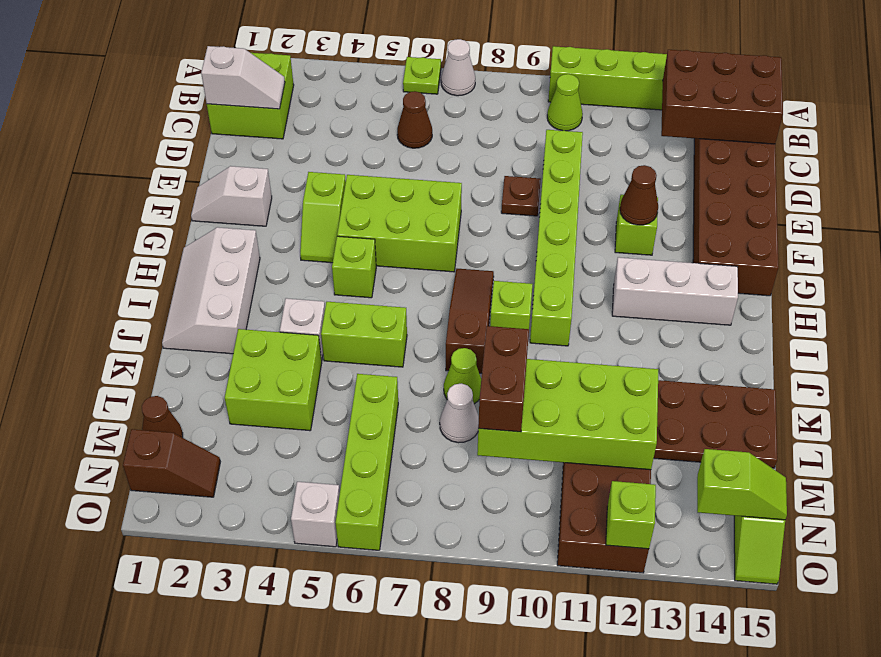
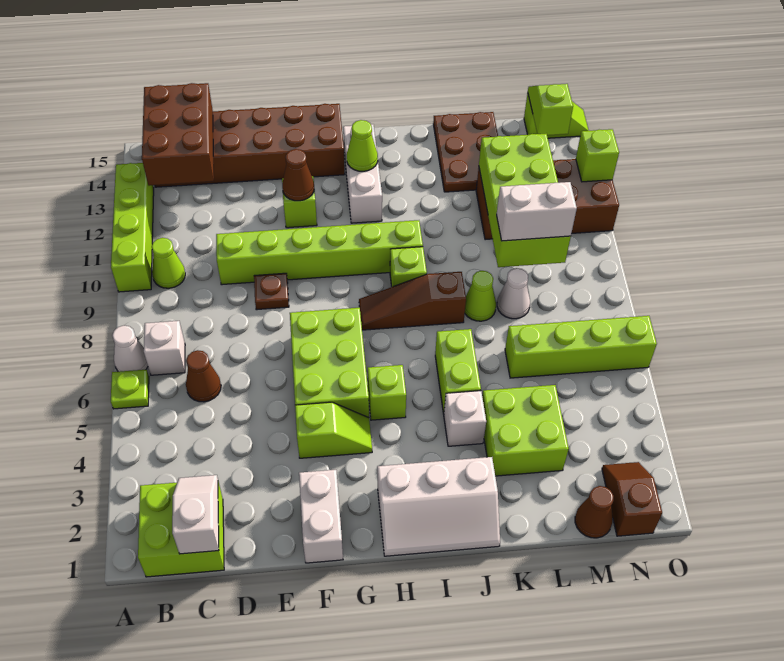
white slope F1:F2 level 1 top 2 -> white brick F1:F2 level 1
none -> lime cone H13 level 2
brown brick L9:M9 level 3 -> white brick L9:M9 level 3
white brick O5 level 1 -> white brick B7 level 1

